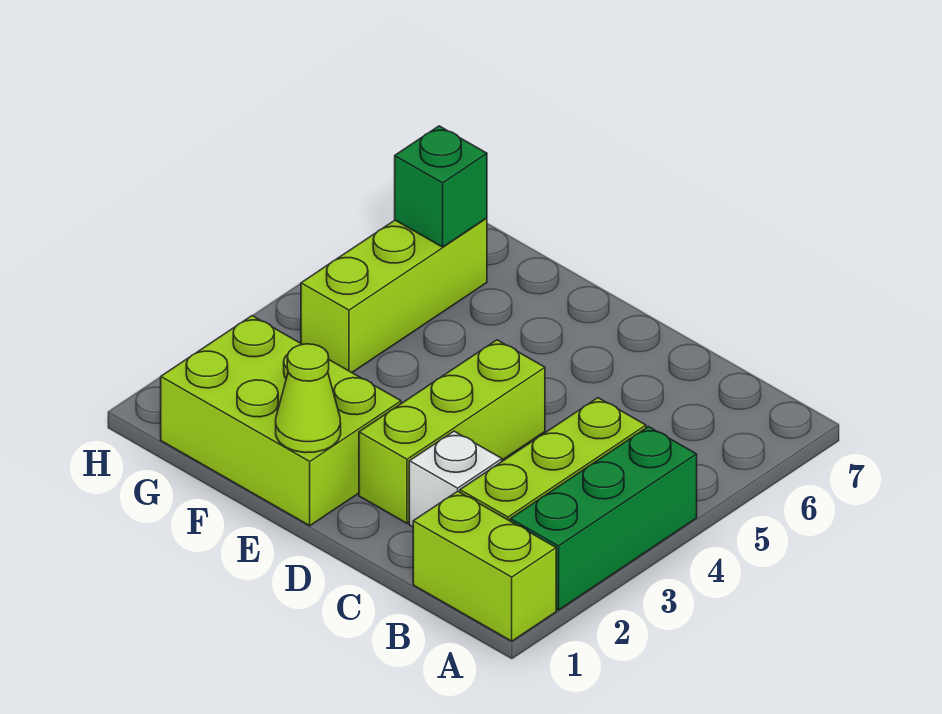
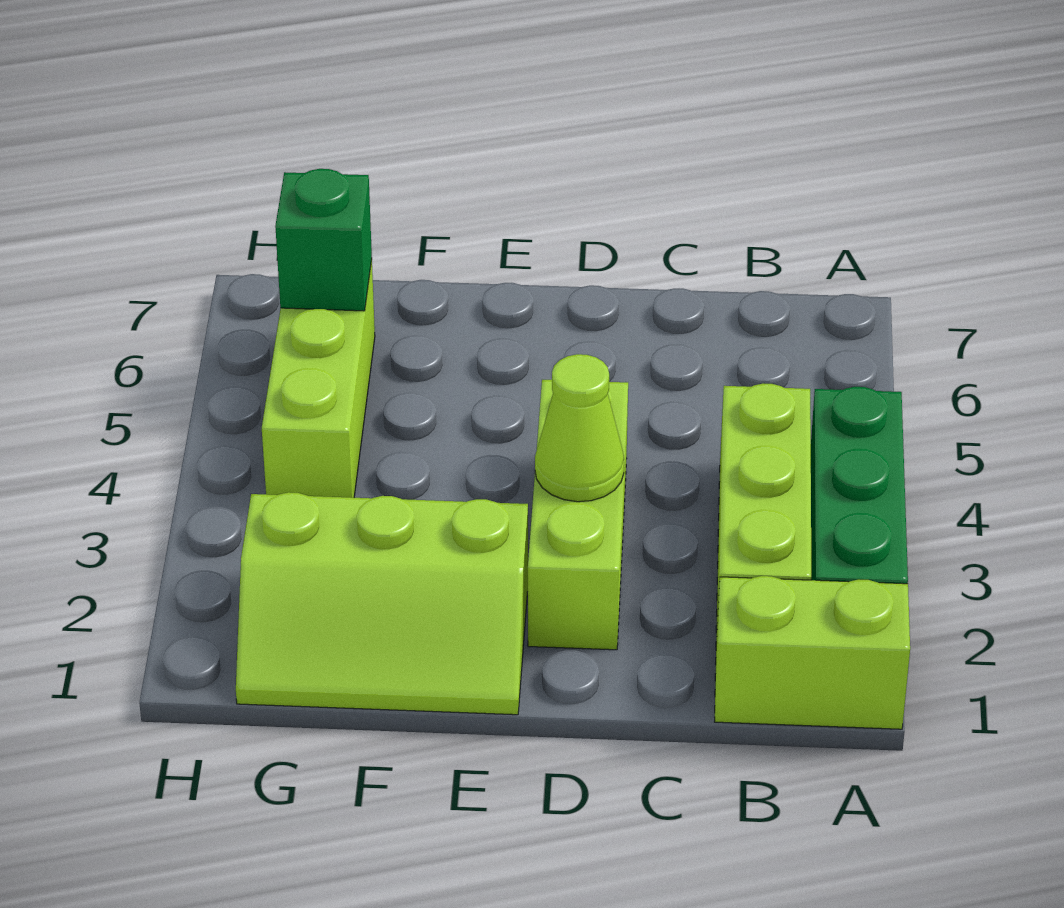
white brick C2 level 1 -> none
lime brick E1:G2 level 1 -> lime slope E1:G2 level 1 top 2
lime cone E1 level 2 -> lime cone D3 level 2

